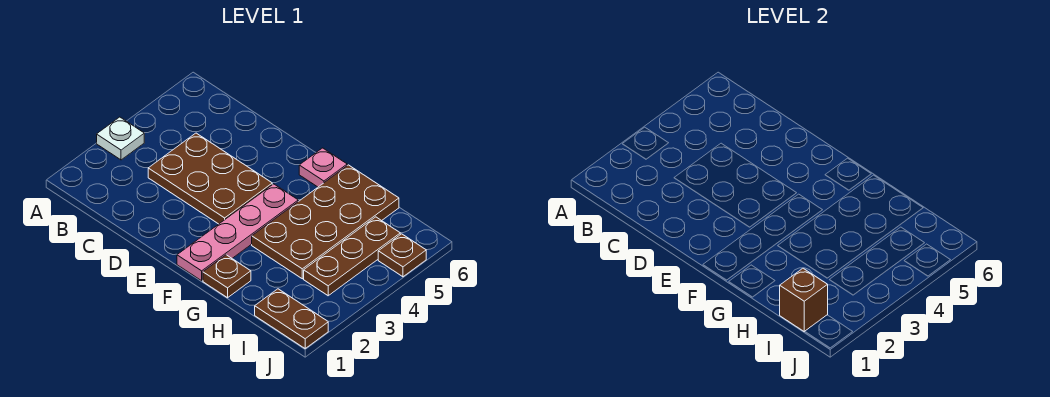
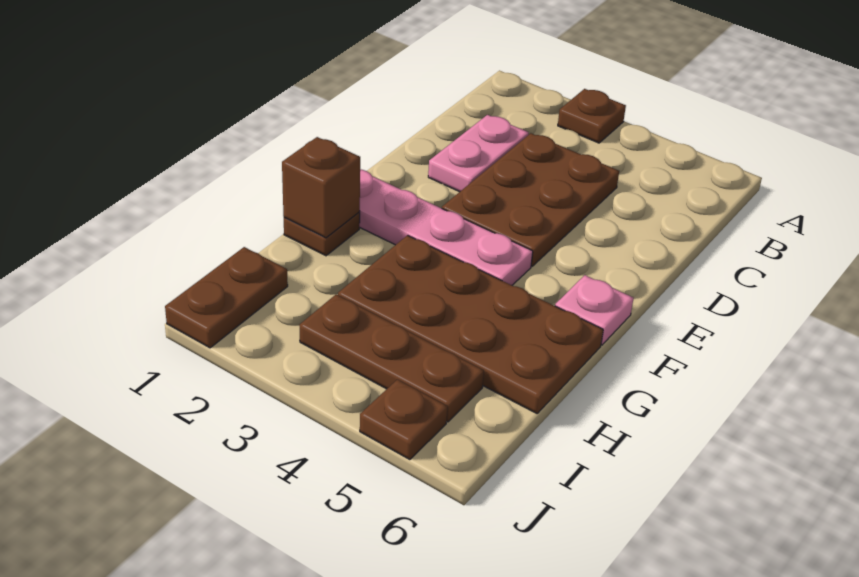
white plate A3 level 1 -> brown plate A3 level 1
none -> pink plate C2:D2 level 1
brown brick I1 level 2 -> brown brick G1 level 2

